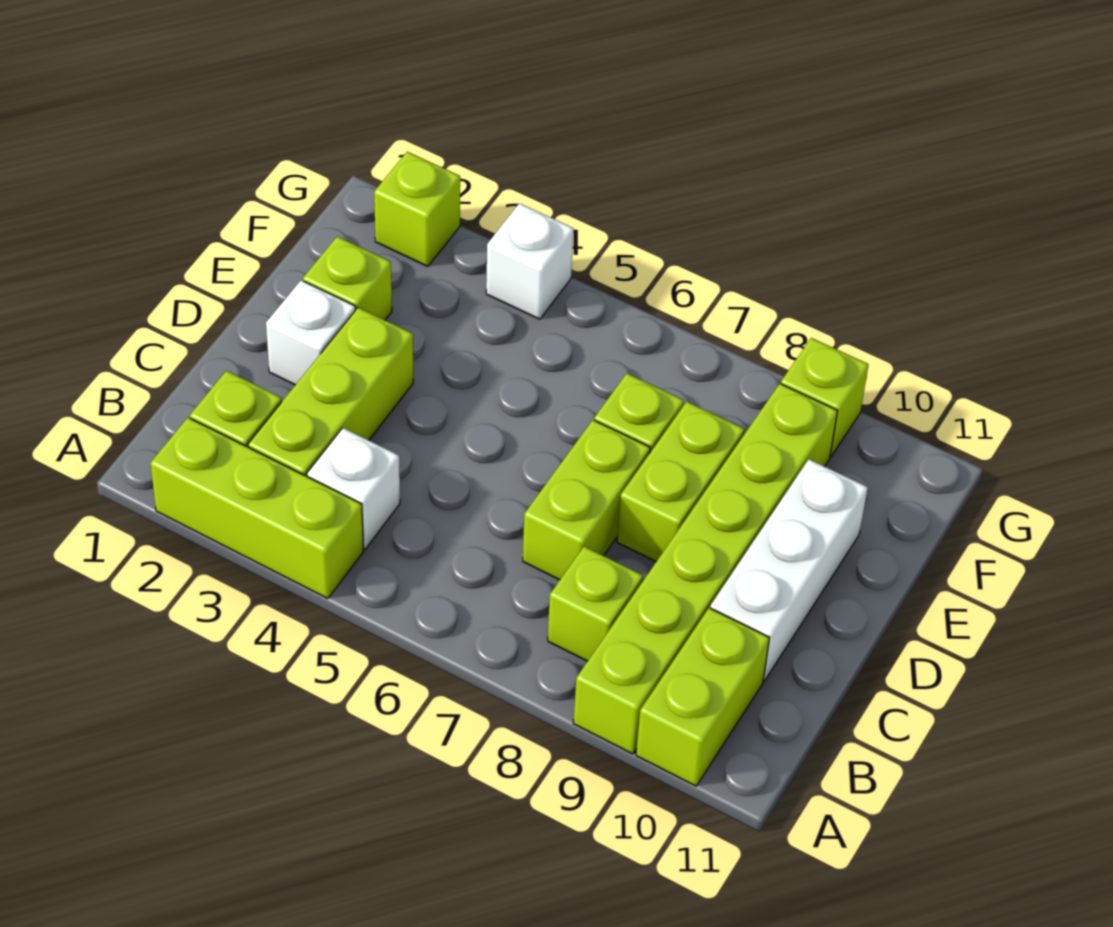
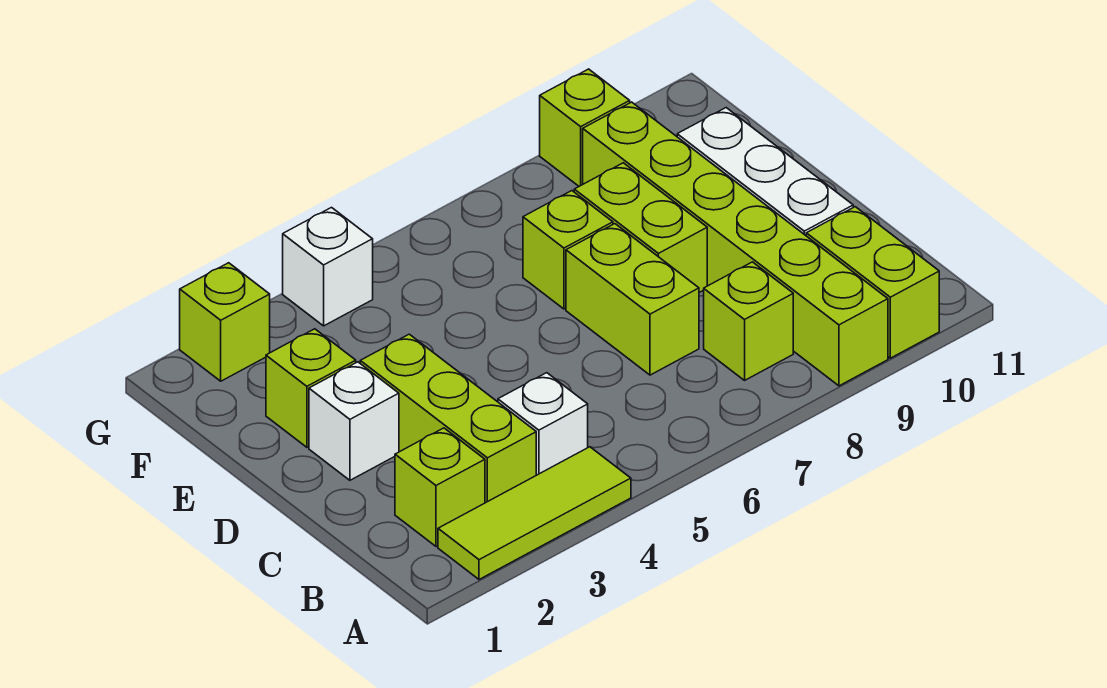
lime brick A2:A4 level 1 -> lime tile A2:A4 level 1

